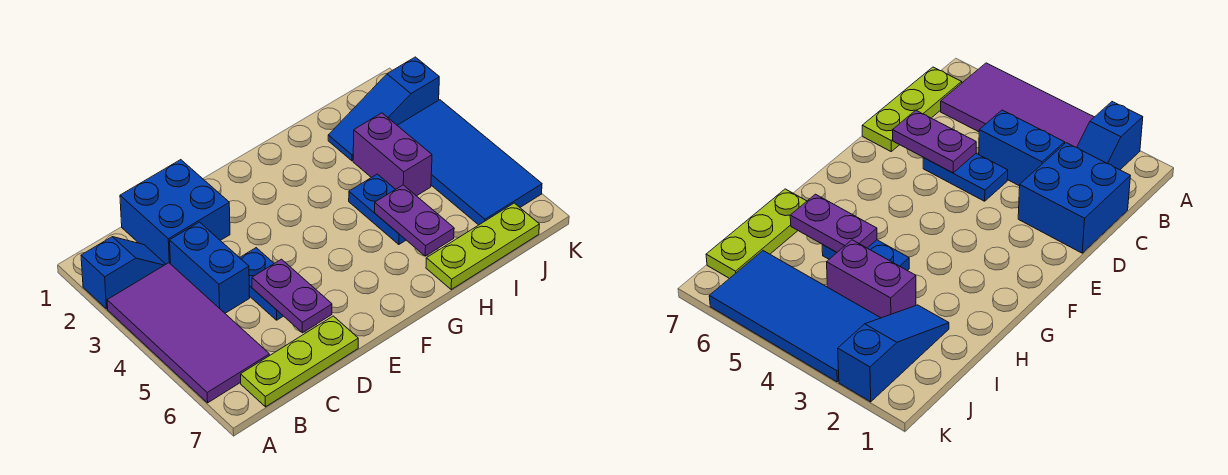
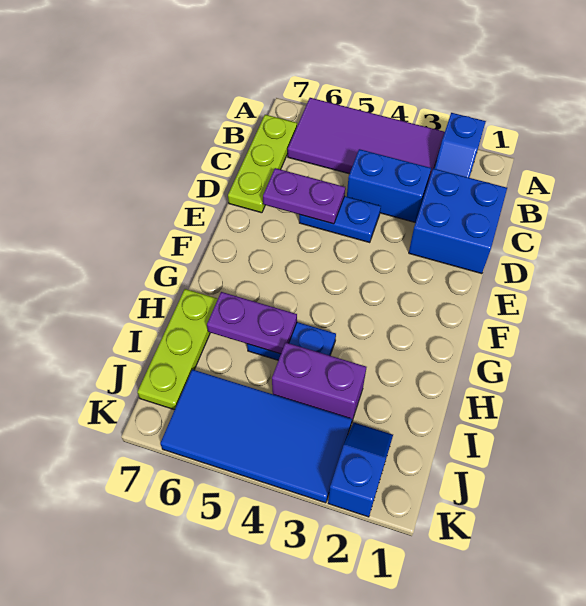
blue slope I2:K2 level 1 top K -> blue slope J2:K2 level 1 top K

